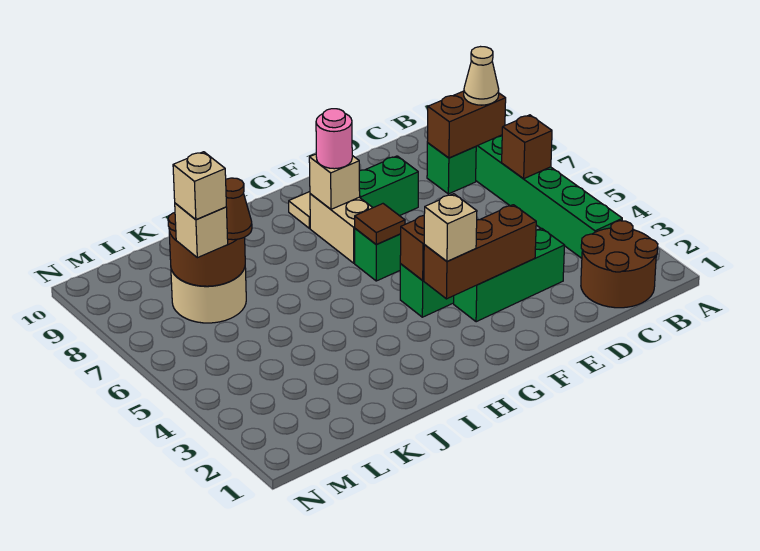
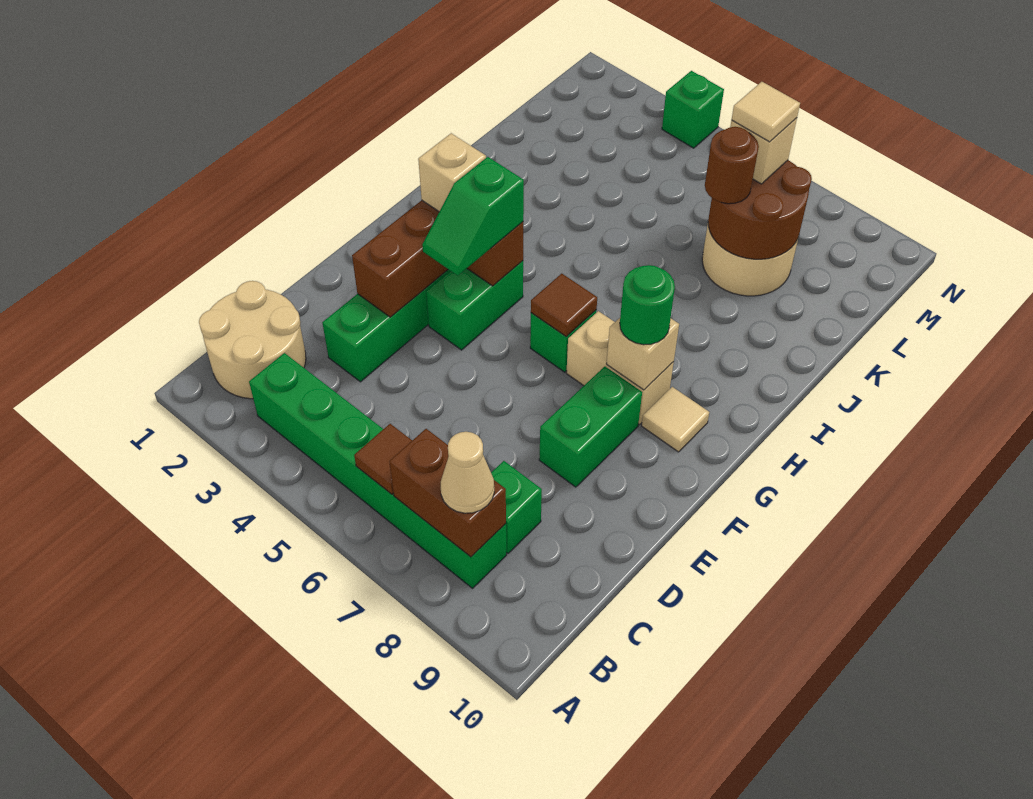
brown round brick B1:C2 level 1 -> tan round brick B1:C2 level 1
brown brick B6 level 2 -> brown tile B6 level 2
brown brick B8:C8 level 2 -> brown brick B7:B8 level 2
none -> green slope F4:G4 level 3 top G
pink round brick G8 level 3 -> green round brick G8 level 3
brown cone K7 level 3 -> brown round brick K7 level 3
tan brick L7 level 4 -> tan tile L7 level 4
none -> green brick N4 level 1

